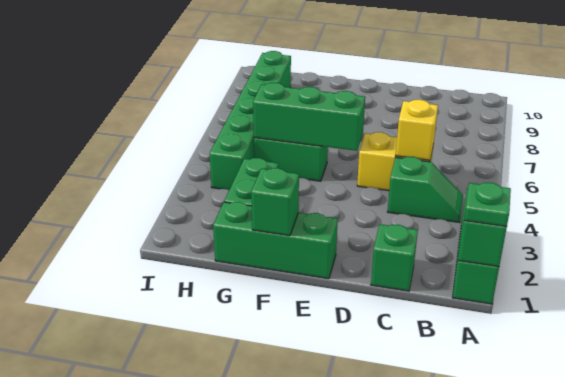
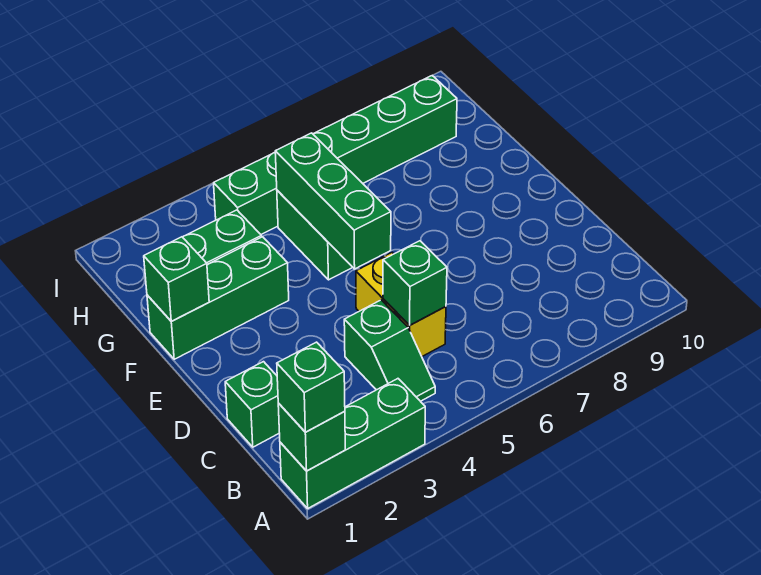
green plate A1 level 3 -> green brick A1 level 3
yellow brick C5 level 2 -> green brick C5 level 2
green brick E1:G1 level 1 -> green brick F1:F3 level 1

